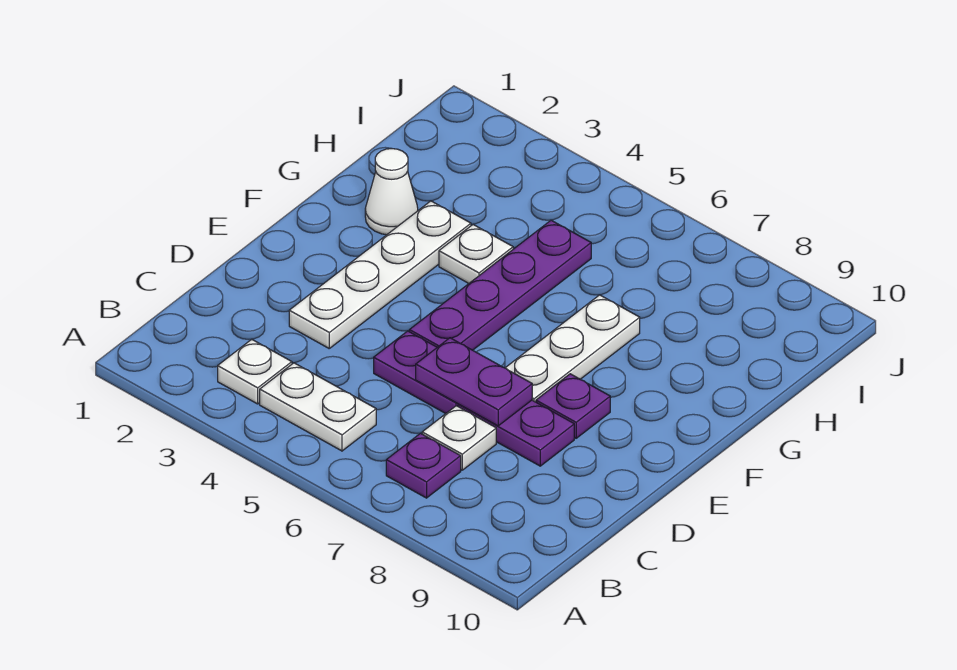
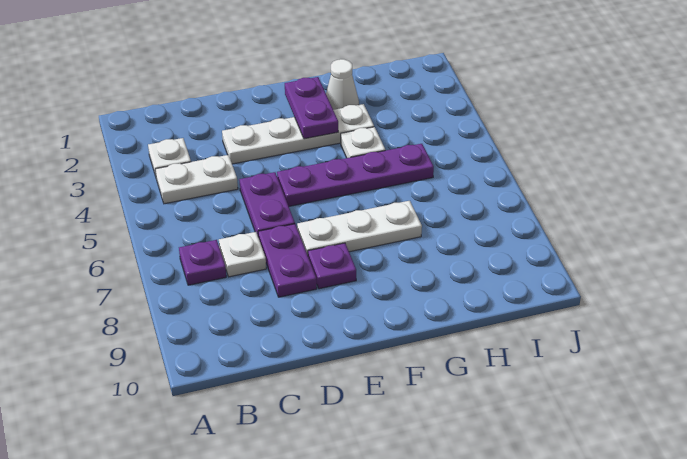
white plate B4:B5 level 1 -> white plate B4:C4 level 1
purple plate D6:D7 level 2 -> purple plate F2:F3 level 2

